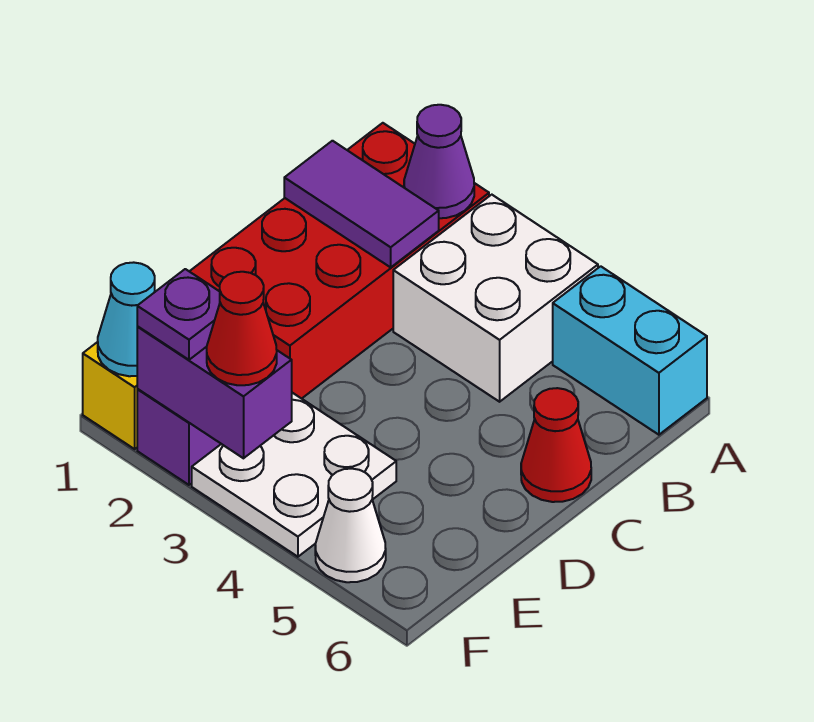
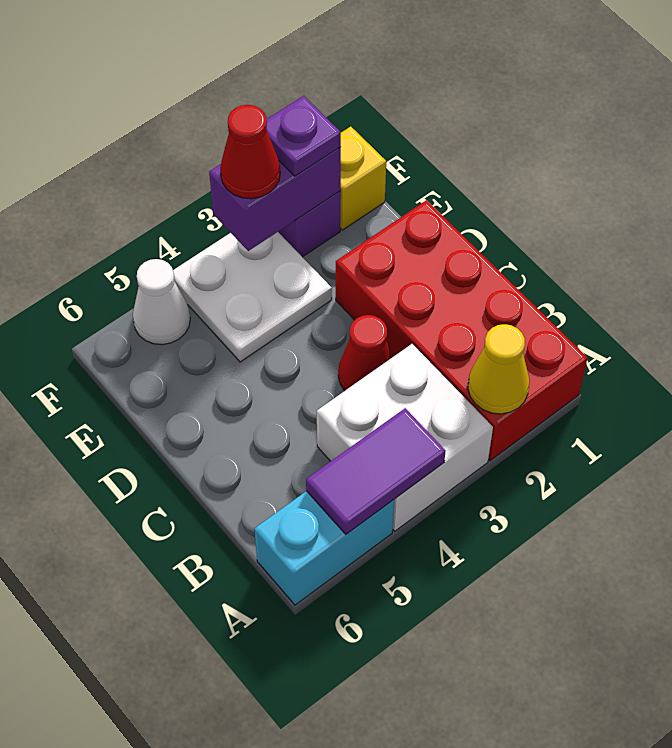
purple cone A2 level 2 -> yellow cone A2 level 2
purple tile B1:B2 level 2 -> purple tile A4:A5 level 2
red cone C6 level 1 -> red cone C3 level 1
cyan cone F1 level 2 -> none

